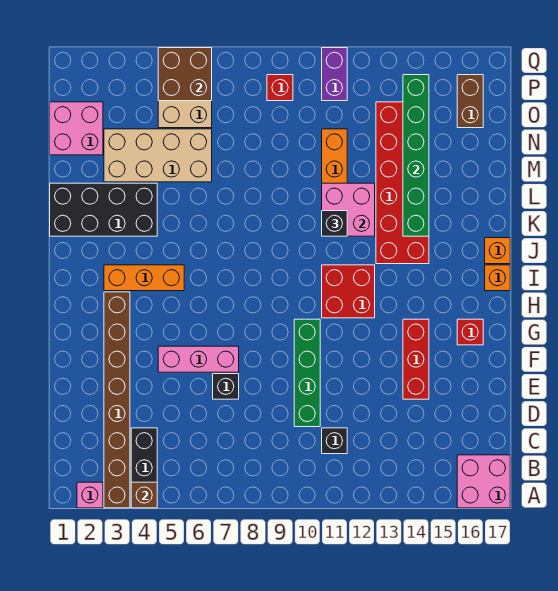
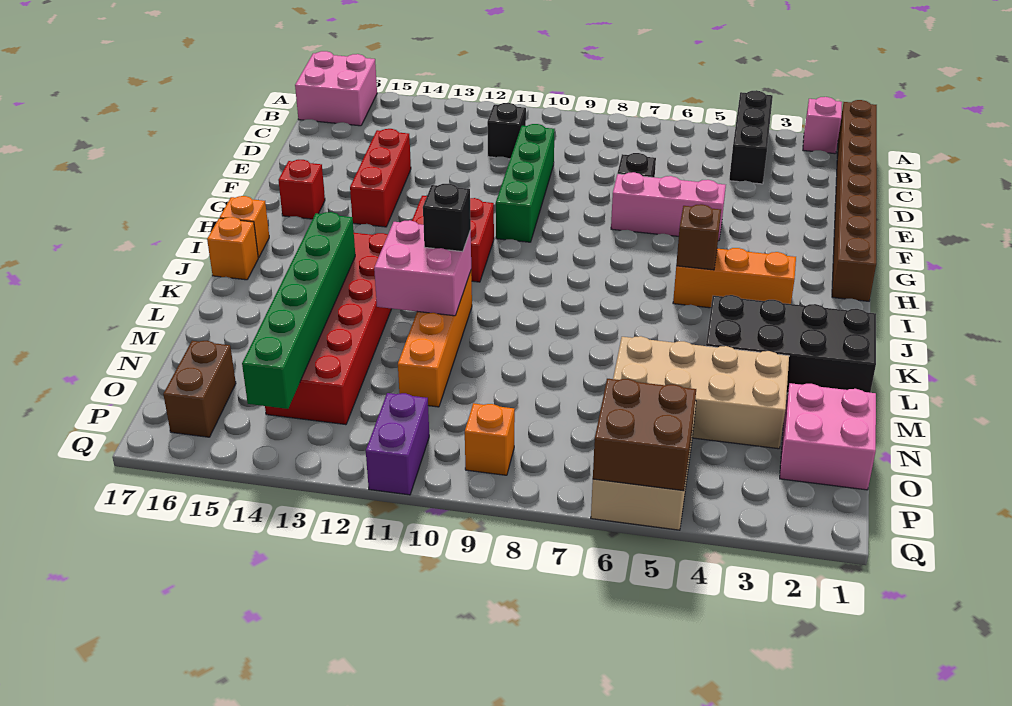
brown brick A3:H3 level 1 -> brown brick A1:H1 level 1
brown brick A4 level 2 -> brown brick I5 level 2
red brick P9 level 1 -> orange brick P9 level 1

